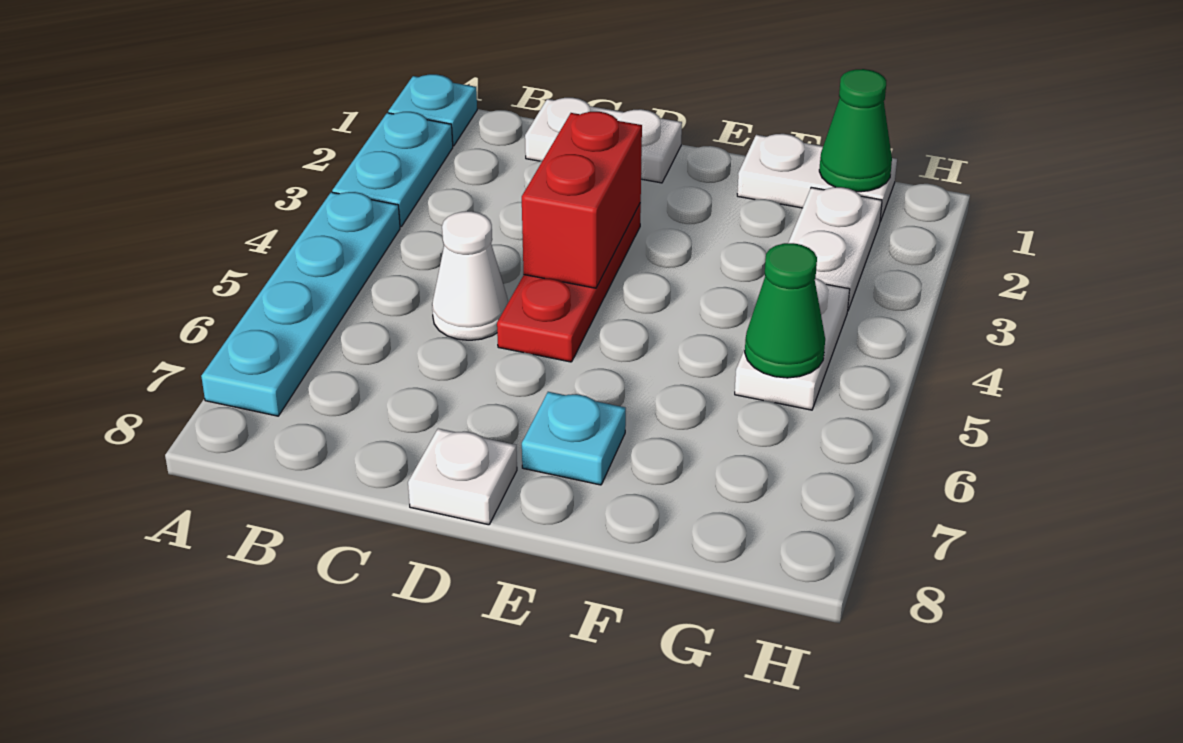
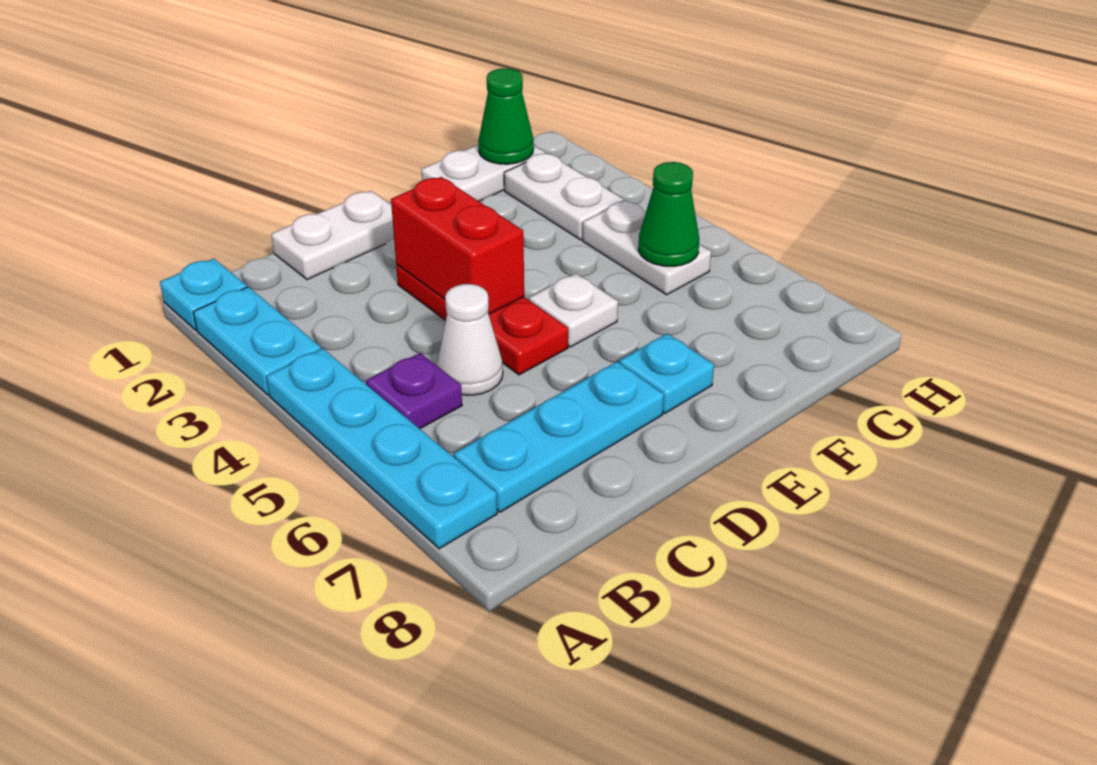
none -> purple plate B5 level 1
none -> cyan plate B7:D7 level 1
white plate D8 level 1 -> white plate E5 level 1

